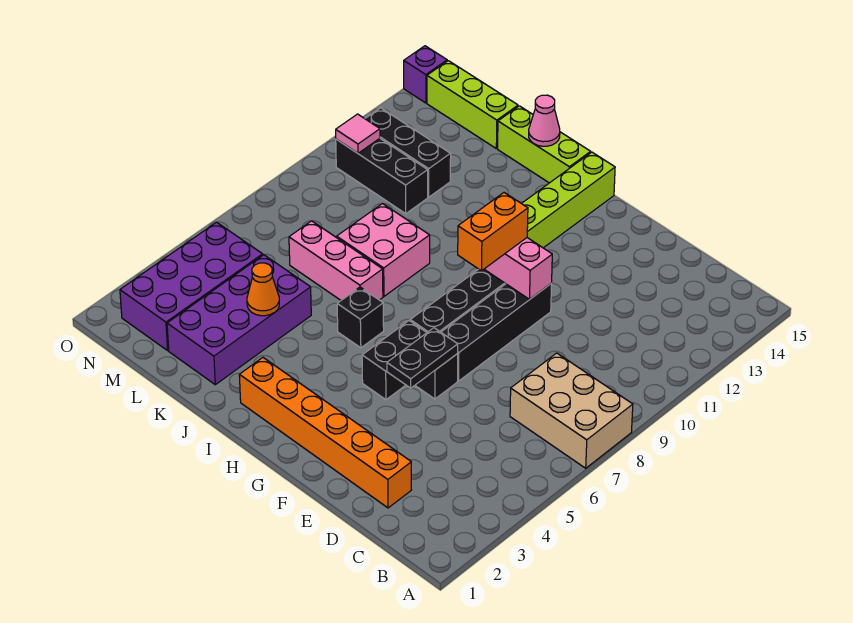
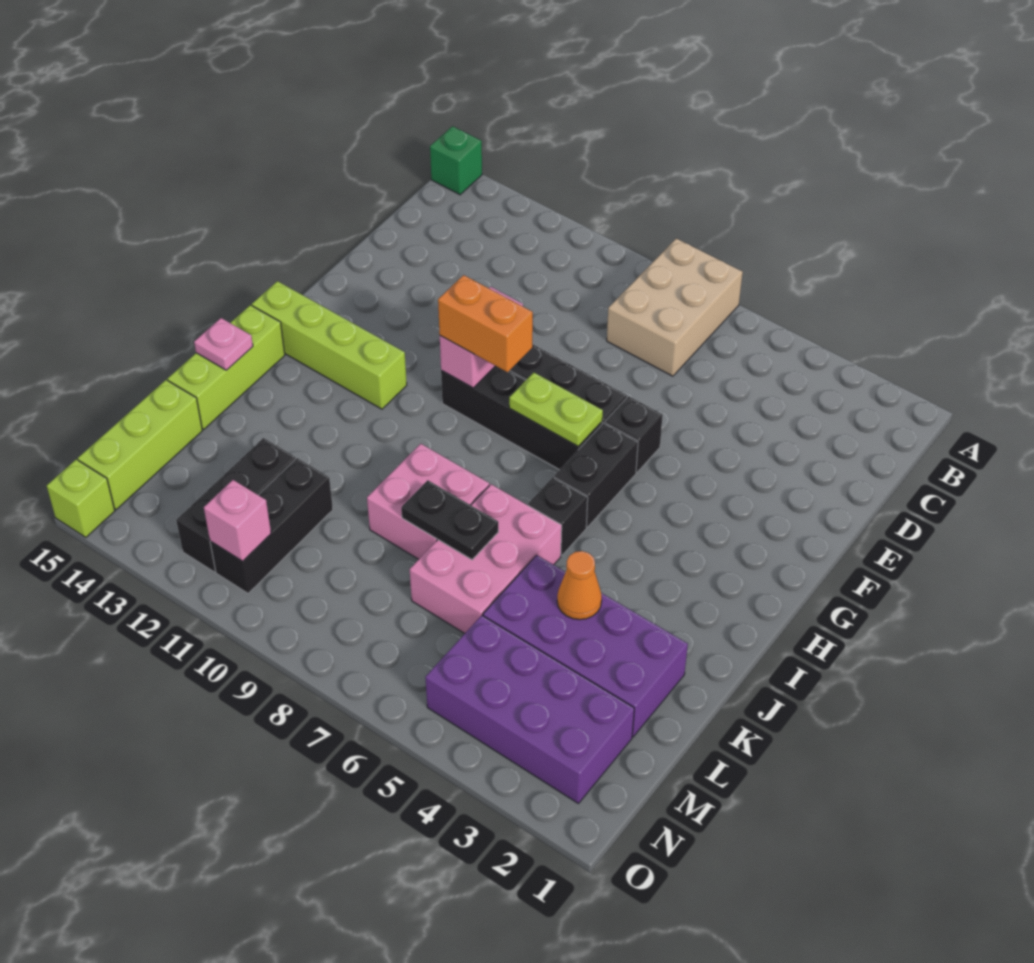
none -> green brick A15 level 1
orange brick D2:I2 level 1 -> none
black plate F5:F6 level 2 -> black plate K7:K8 level 2
black brick G5:G6 level 1 -> black brick G6:H6 level 1
none -> lime plate G7:G8 level 2
pink brick J7:L7 level 1 -> pink brick J6:L7 level 1
pink cone J15 level 2 -> pink plate J15 level 2
pink tile N11 level 2 -> pink brick N11 level 2
purple brick O15 level 1 -> lime brick O15 level 1

